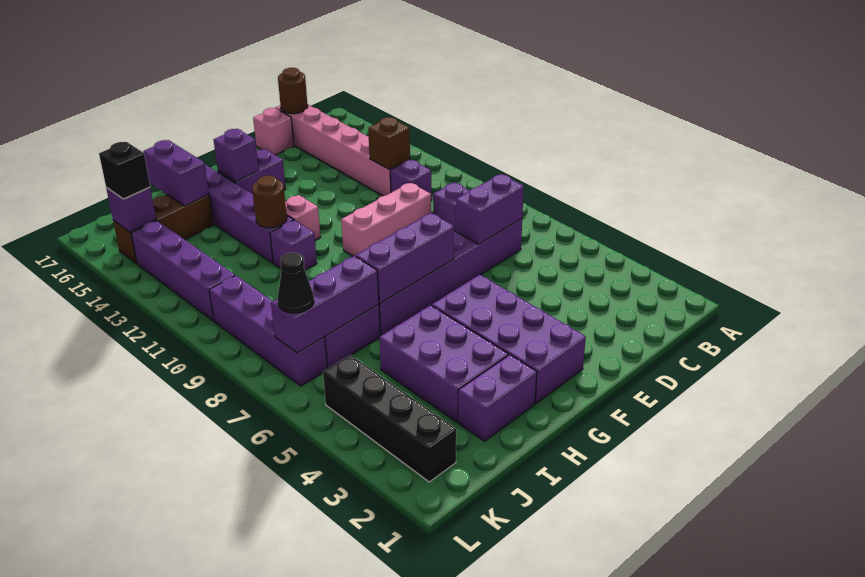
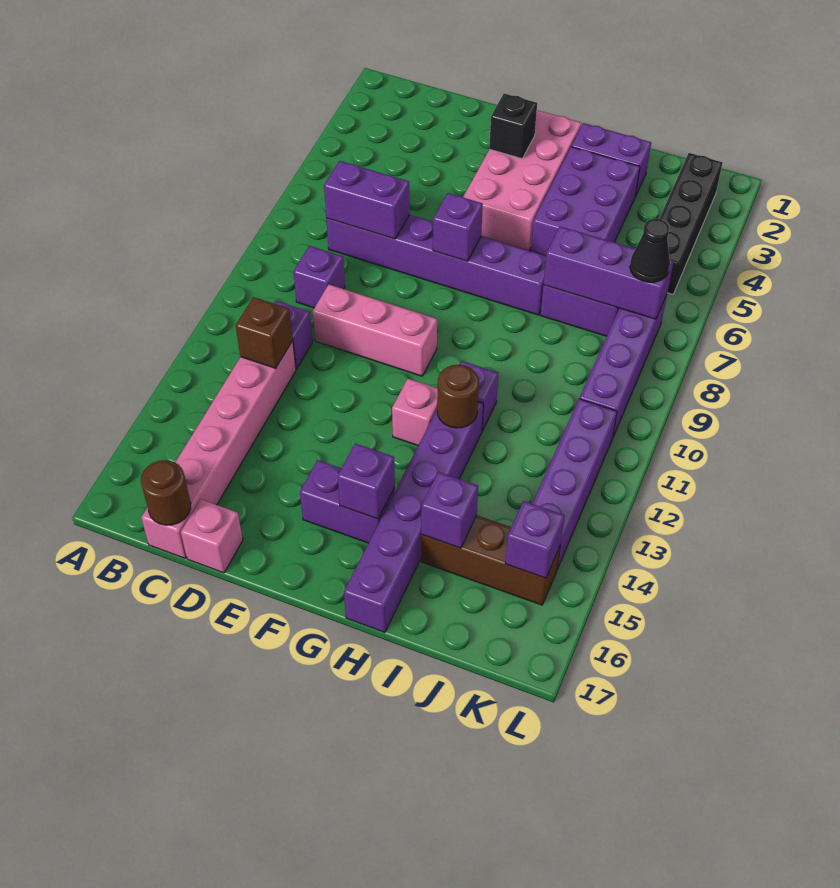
purple brick F2:G5 level 1 -> pink brick F2:G5 level 1
purple brick F7:H7 level 2 -> purple brick F7 level 2
purple brick I15:I16 level 2 -> purple brick I15 level 2
black brick K15 level 3 -> black brick F3 level 2

